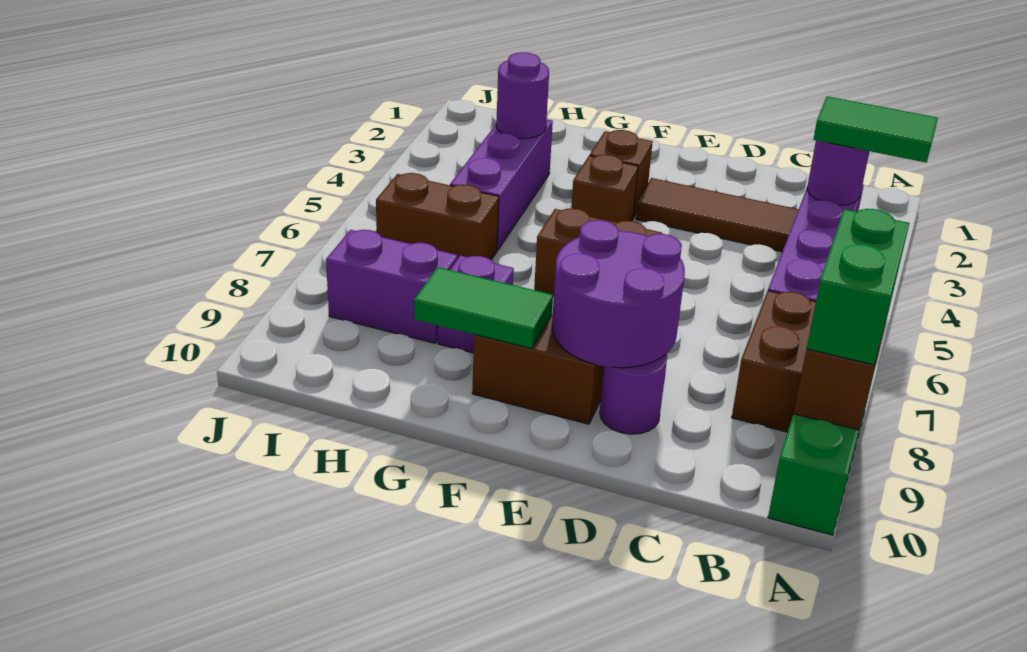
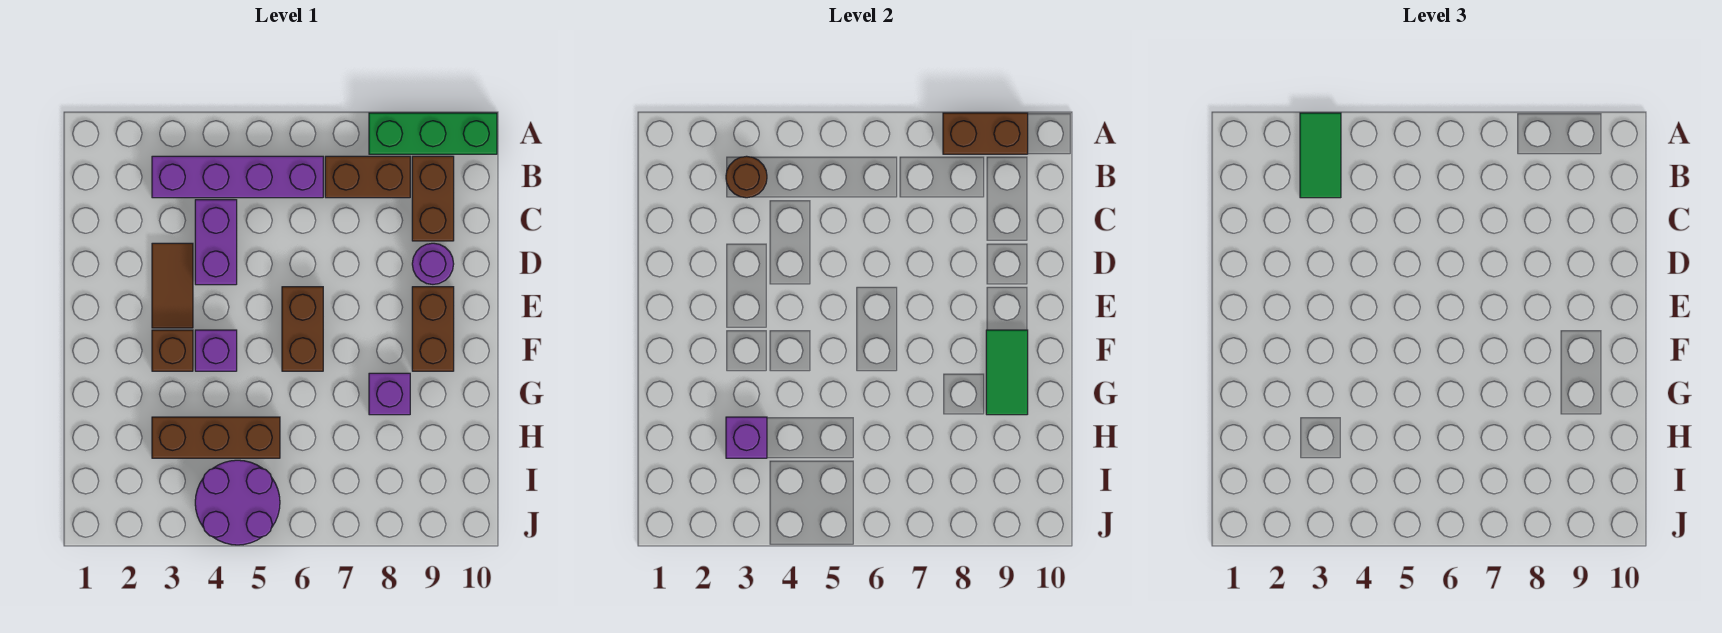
green brick A8:A9 level 3 -> none
purple round brick B3 level 2 -> brown round brick B3 level 2
brown tile C3:E3 level 1 -> brown tile D3:E3 level 1
purple round brick D8:E9 level 2 -> purple round brick I4:J5 level 1
brown brick F4 level 1 -> purple brick F4 level 1
purple brick H3:H5 level 1 -> brown brick H3:H5 level 1
purple round brick H3 level 2 -> purple brick H3 level 2
brown brick H6:I6 level 1 -> brown brick B9:C9 level 1
purple brick H8:I8 level 1 -> purple brick C4:D4 level 1

